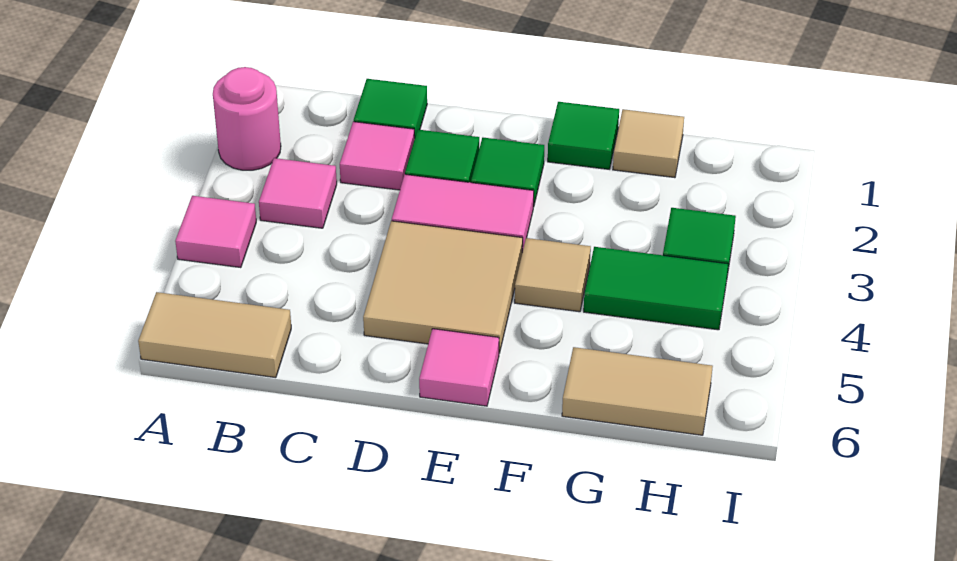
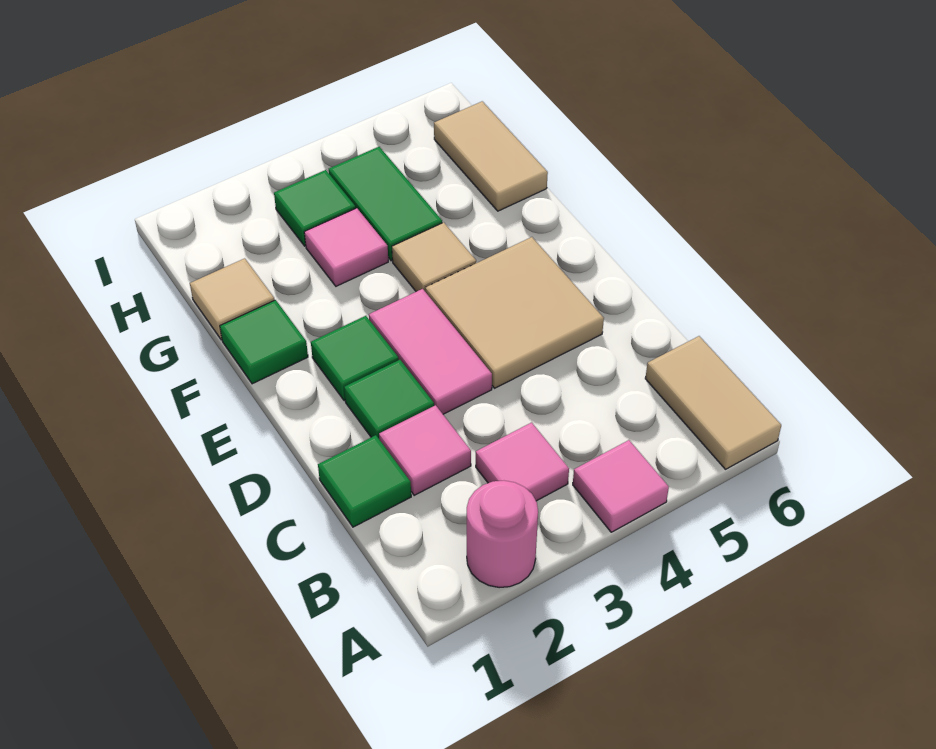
pink tile E6 level 1 -> pink tile G3 level 1

